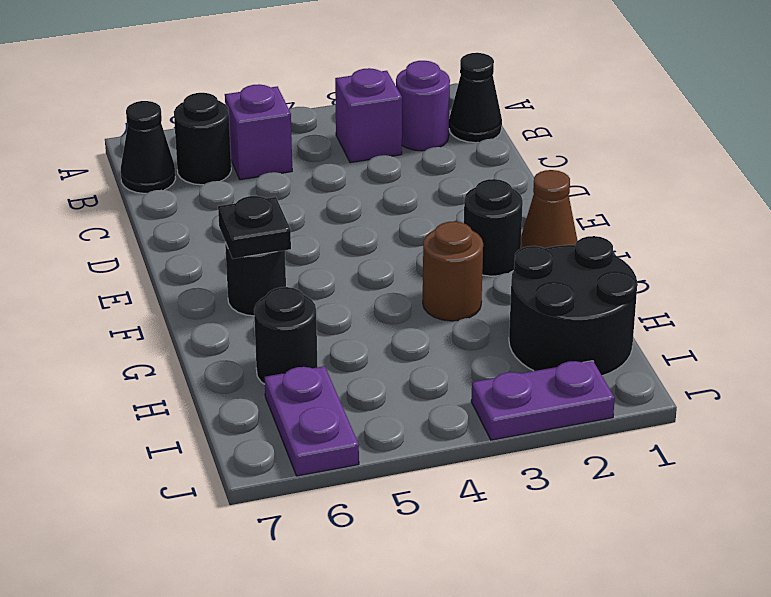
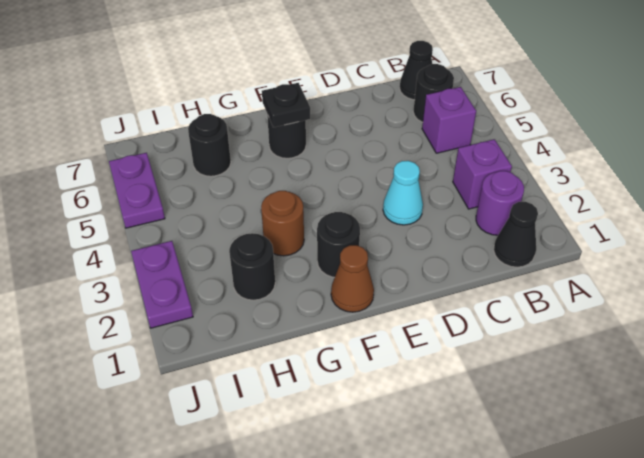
none -> cyan cone D3 level 1
black round brick H1:I2 level 1 -> black round brick H2 level 1
purple plate I6:J6 level 1 -> purple plate J5:J6 level 1

